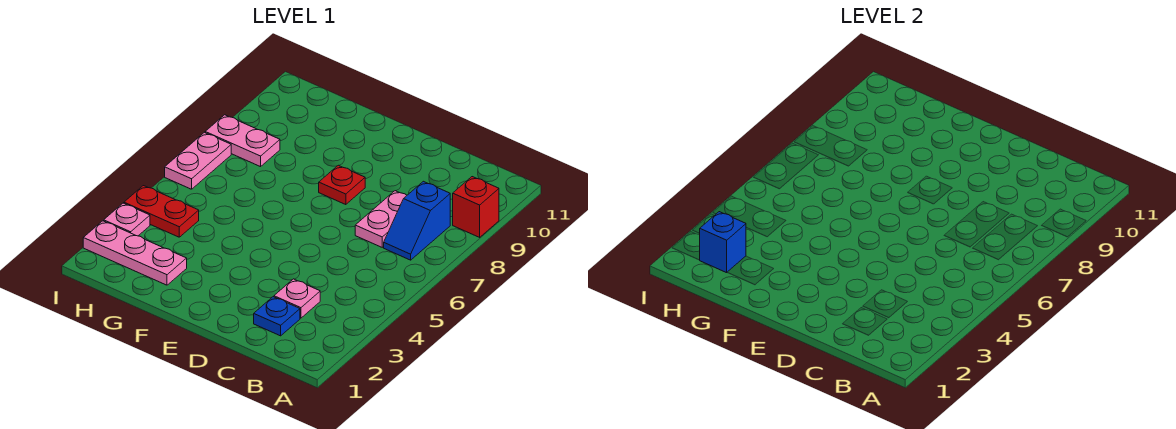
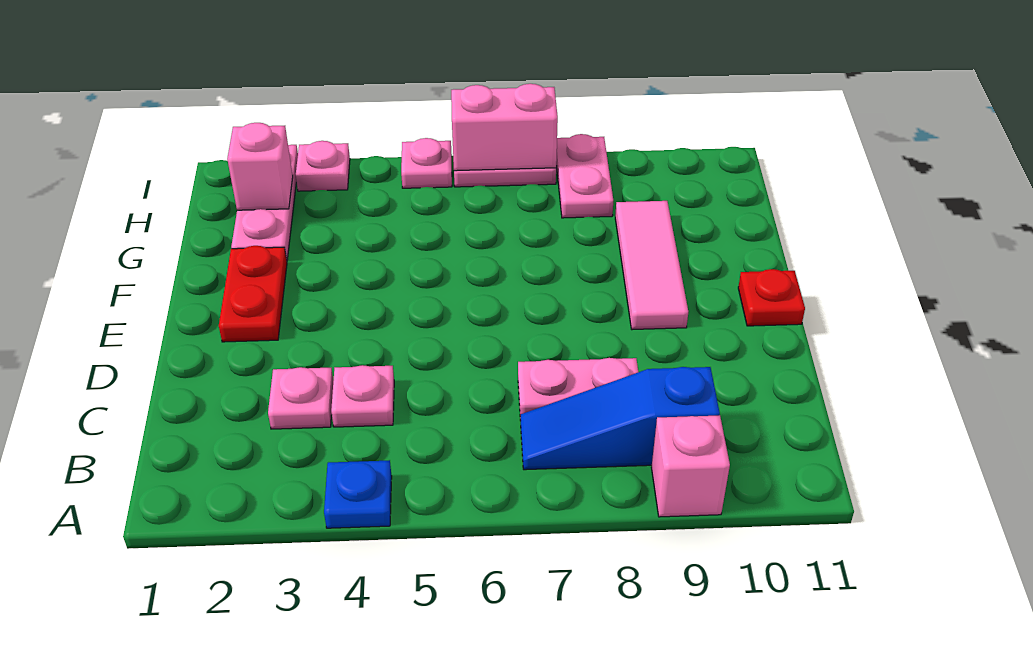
red brick A9 level 1 -> pink brick A9 level 1
blue slope B7:B8 level 1 top 8 -> blue slope B7:B9 level 1 top 9
blue plate C2 level 1 -> blue plate A4 level 1
none -> pink plate C4 level 1
red plate E8 level 1 -> red plate E11 level 1
none -> pink tile E9:G9 level 1
blue brick H2 level 2 -> pink brick H2 level 2
red plate H4:I4 level 1 -> red plate E2:F2 level 1
none -> pink plate I5 level 1
none -> pink brick I6:I7 level 2

